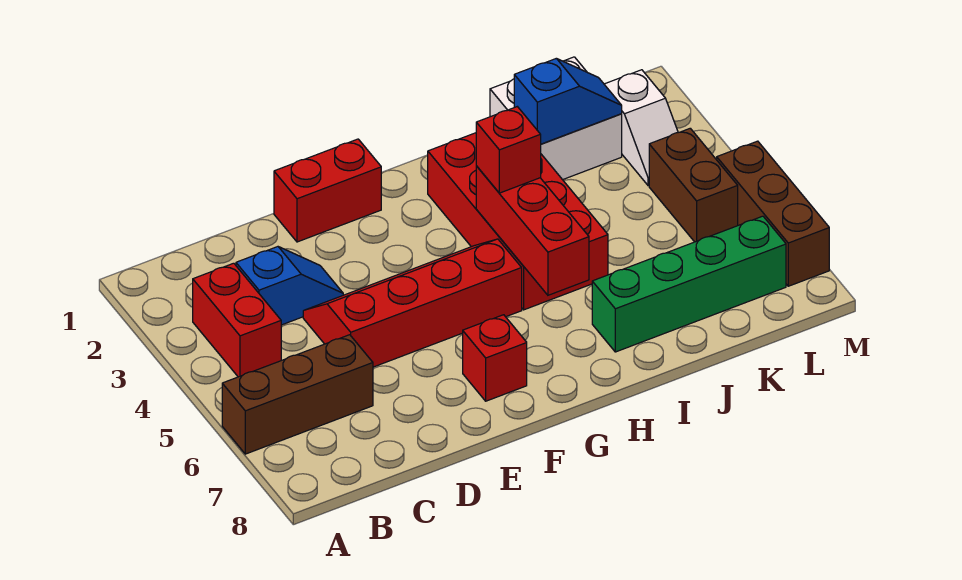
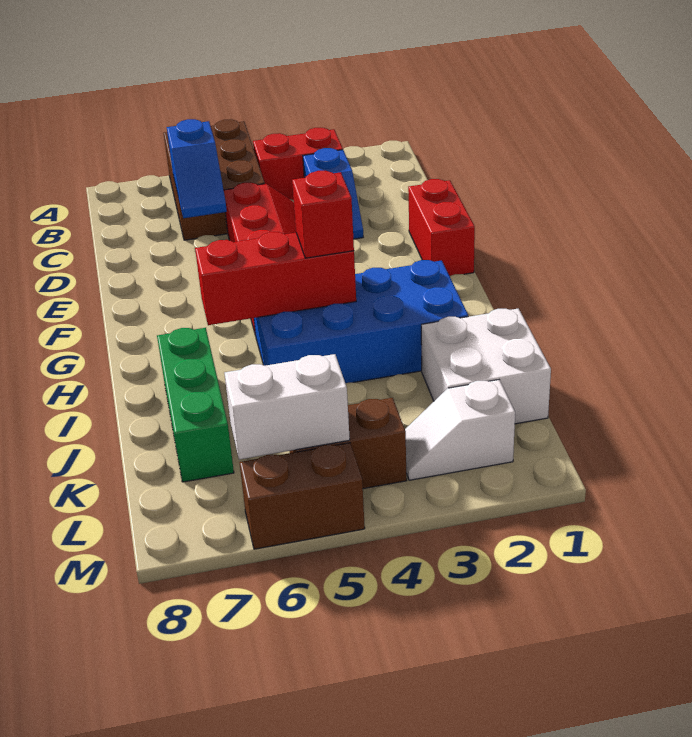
brown brick A6:C6 level 1 -> brown brick A5:C6 level 1
red brick F7 level 1 -> none
red brick H2:I5 level 1 -> blue brick H2:I5 level 1
green brick I7:L7 level 1 -> green brick I7:K7 level 1
blue slope J2:K2 level 2 top J -> blue slope C6:D6 level 2 top C
none -> white brick L5:L6 level 2
brown brick M5:M7 level 1 -> brown brick M5:M6 level 1

